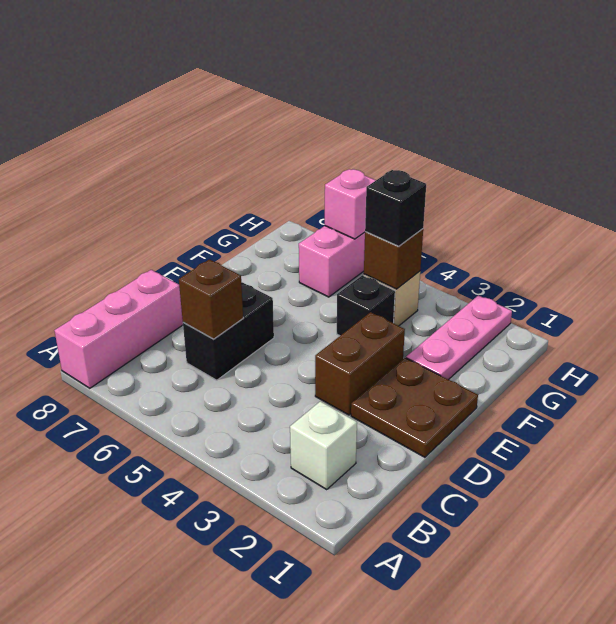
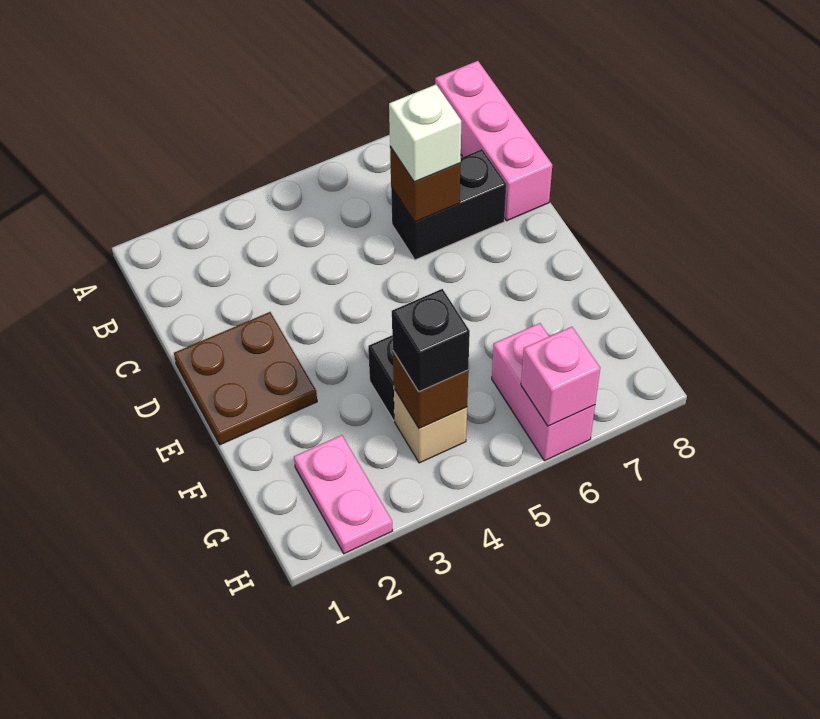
white brick B2 level 1 -> white brick C6 level 3
black brick C6:D6 level 1 -> black brick C6:C7 level 1
brown brick D3:E3 level 1 -> none
pink plate F2:H2 level 1 -> pink plate G2:H2 level 1

